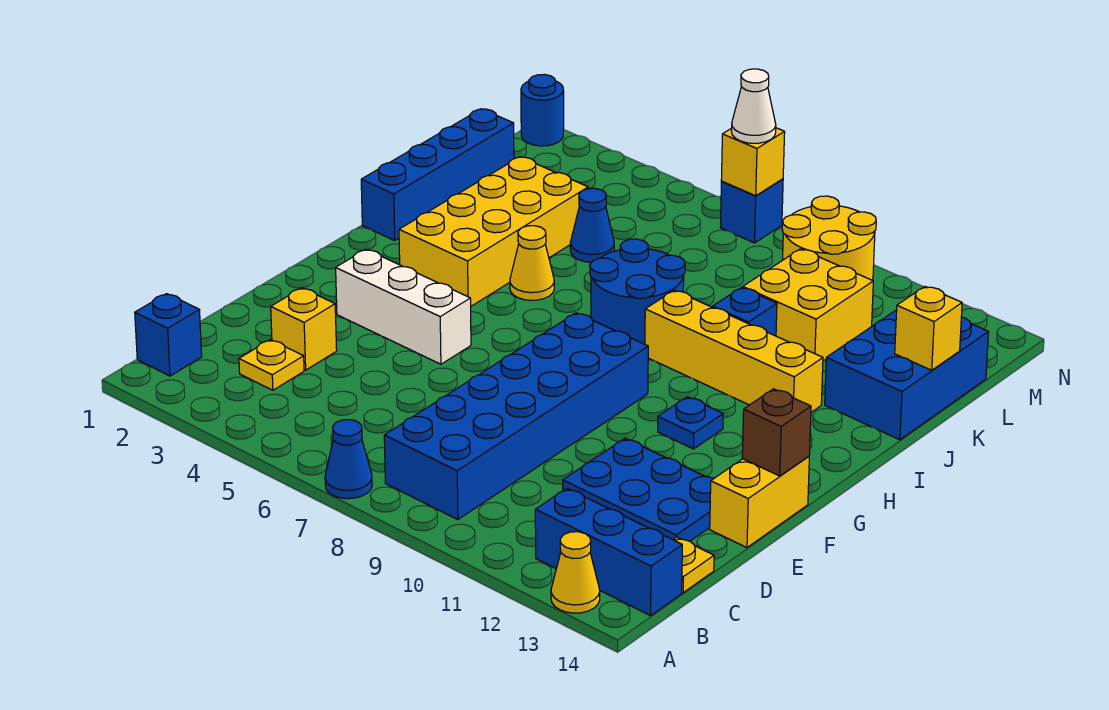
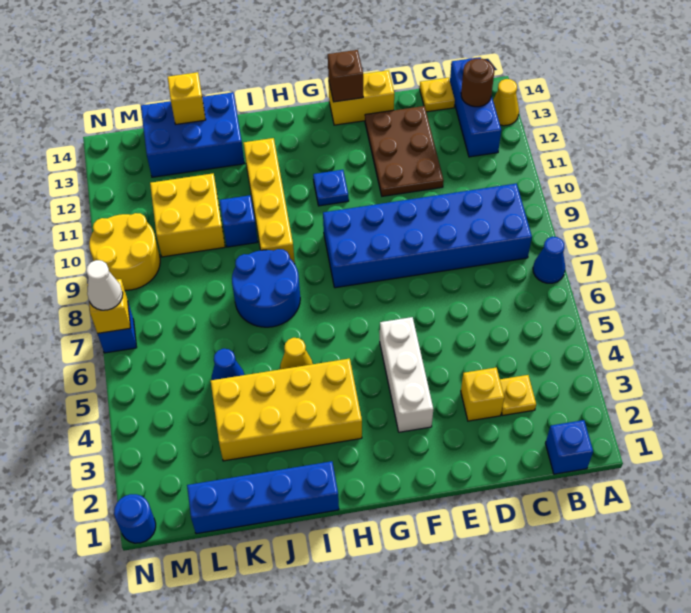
none -> brown round brick B13 level 2
blue plate D11:E13 level 1 -> brown plate D11:E13 level 1

